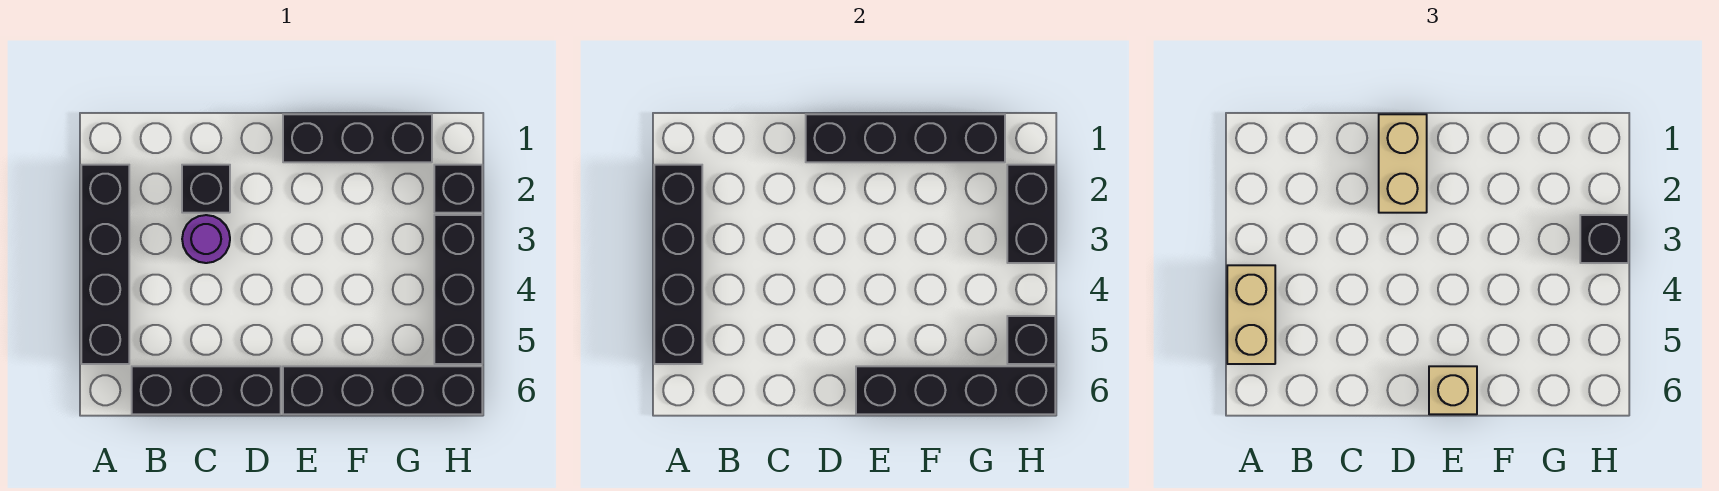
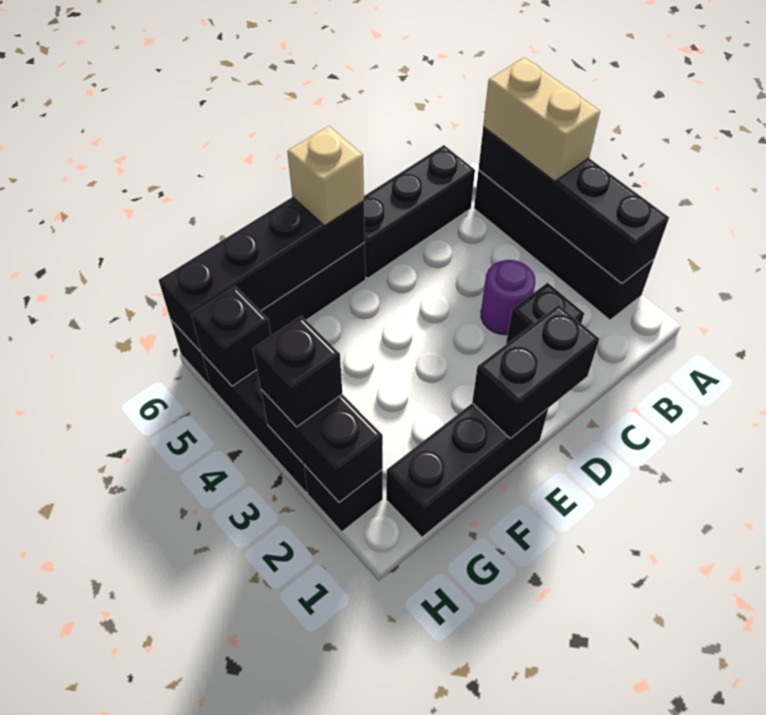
black brick D1:G1 level 2 -> black brick D1:E1 level 2
tan brick D1:D2 level 3 -> none

